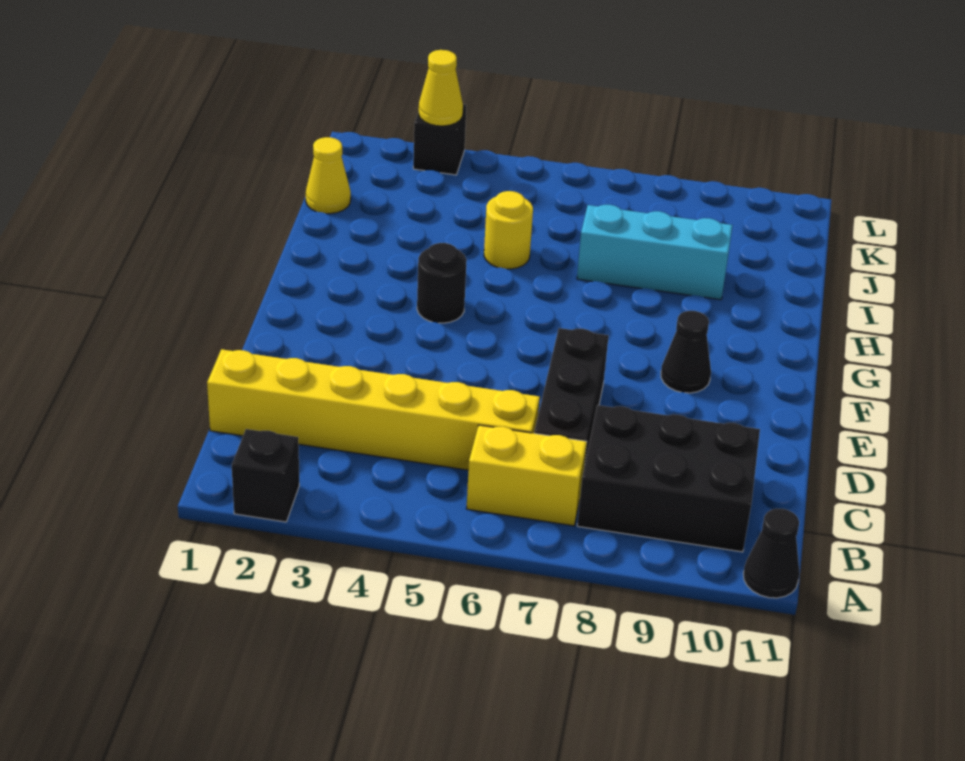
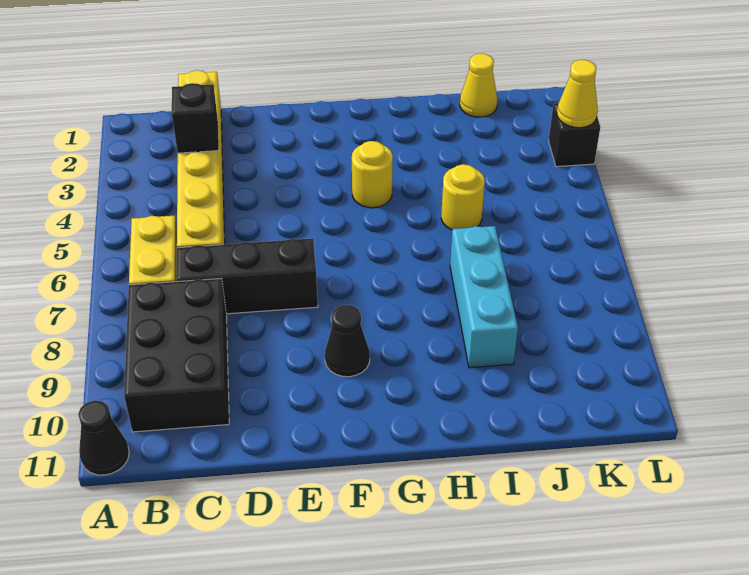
black brick A2 level 1 -> black brick C3 level 2
black round brick G4 level 1 -> yellow round brick G4 level 1

